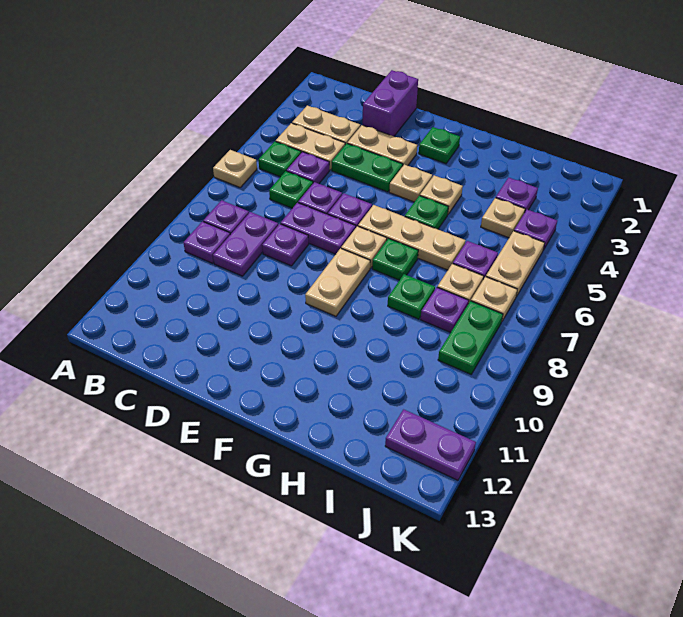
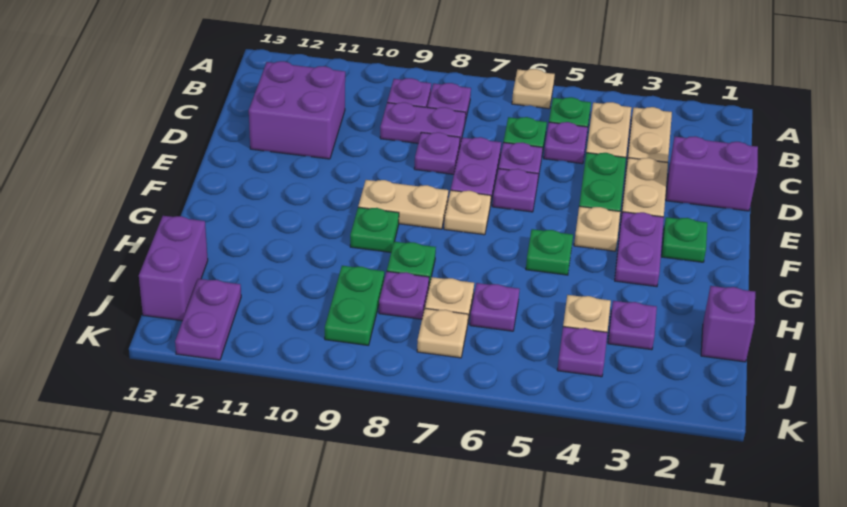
none -> purple brick C11:D12 level 1
none -> purple plate F3:G3 level 1
tan plate F6:H6 level 1 -> none
tan plate G4 level 1 -> none
green plate G7 level 1 -> green plate G9 level 1
none -> purple brick I1 level 1
none -> purple brick I13:J13 level 1
tan plate J5:J6 level 1 -> none
green plate J8:J9 level 1 -> green plate I9:J9 level 1

